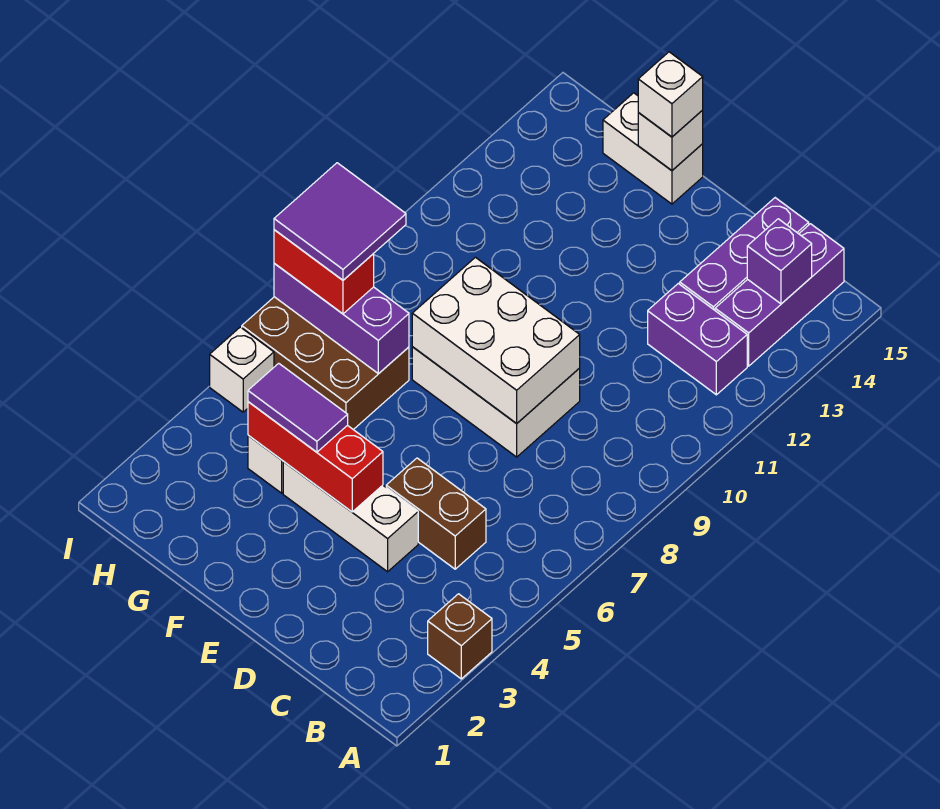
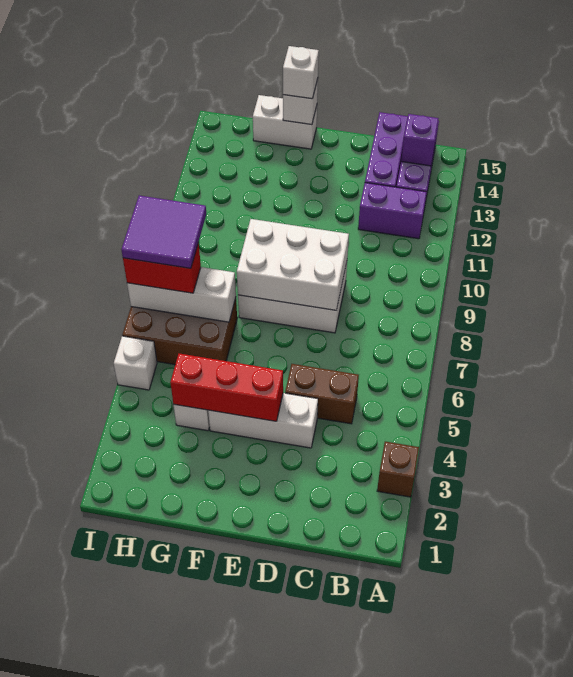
purple tile F4:G4 level 3 -> none
purple brick G7:I7 level 2 -> white brick G7:I7 level 2

